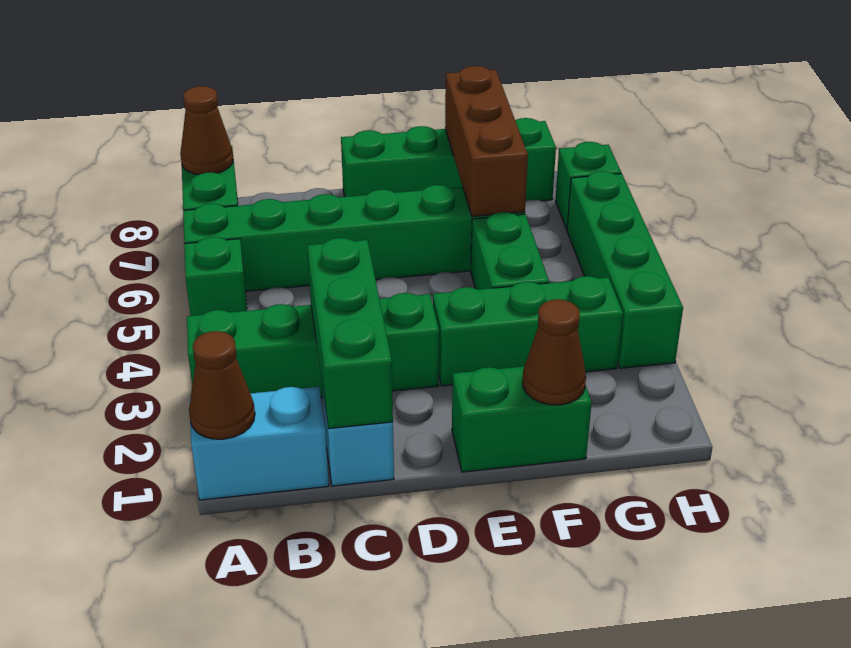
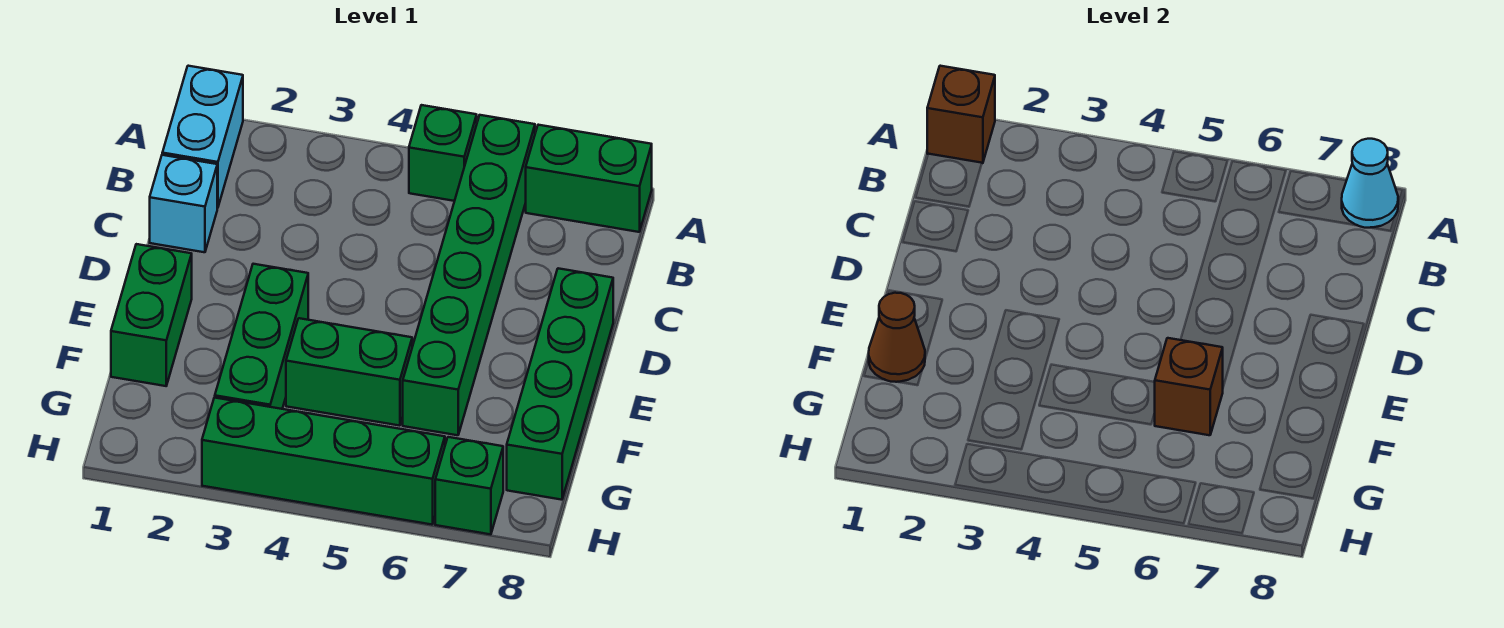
brown cone A1 level 2 -> brown brick A1 level 2
green brick A3:D3 level 1 -> none
brown cone A8 level 2 -> cyan cone A8 level 2
green brick C1:C3 level 2 -> none
brown brick F6:F8 level 2 -> brown brick F6 level 2

